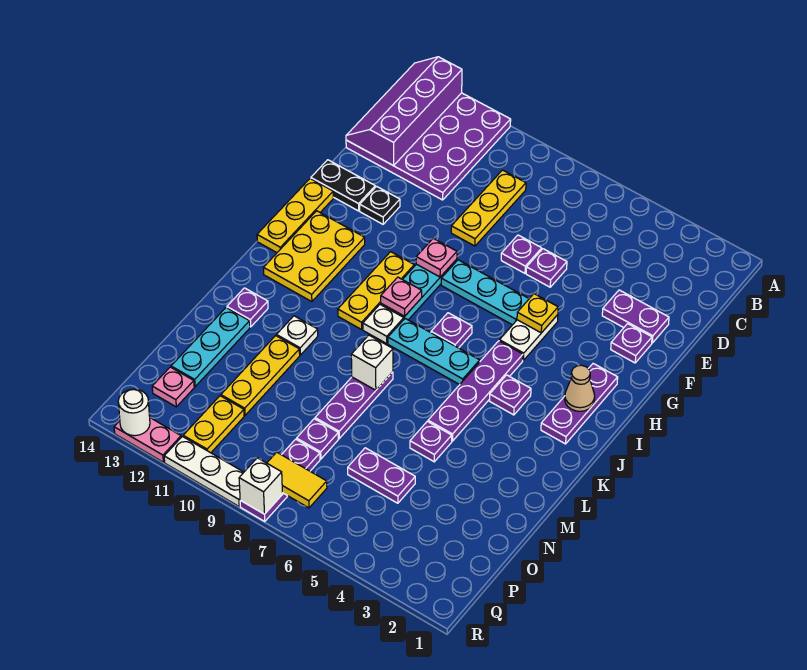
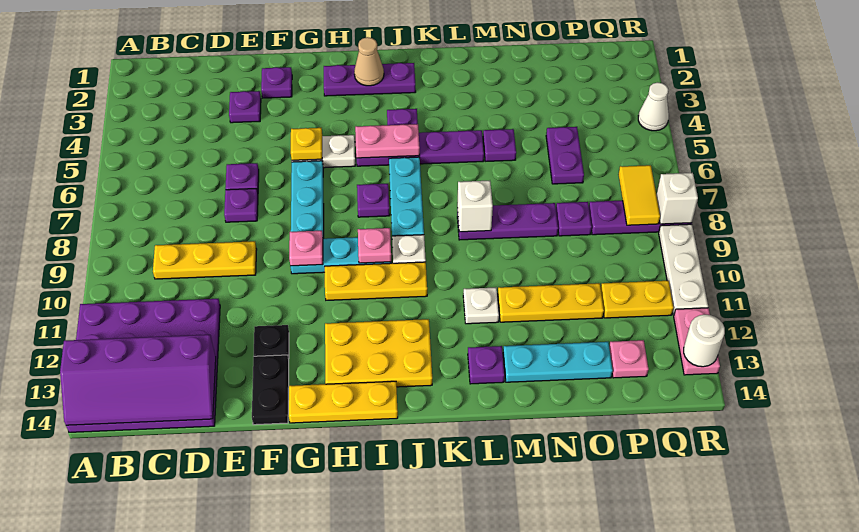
purple plate E2:E3 level 1 -> purple plate E3 level 1
none -> pink plate I5:J5 level 2
none -> white cone R4 level 1

